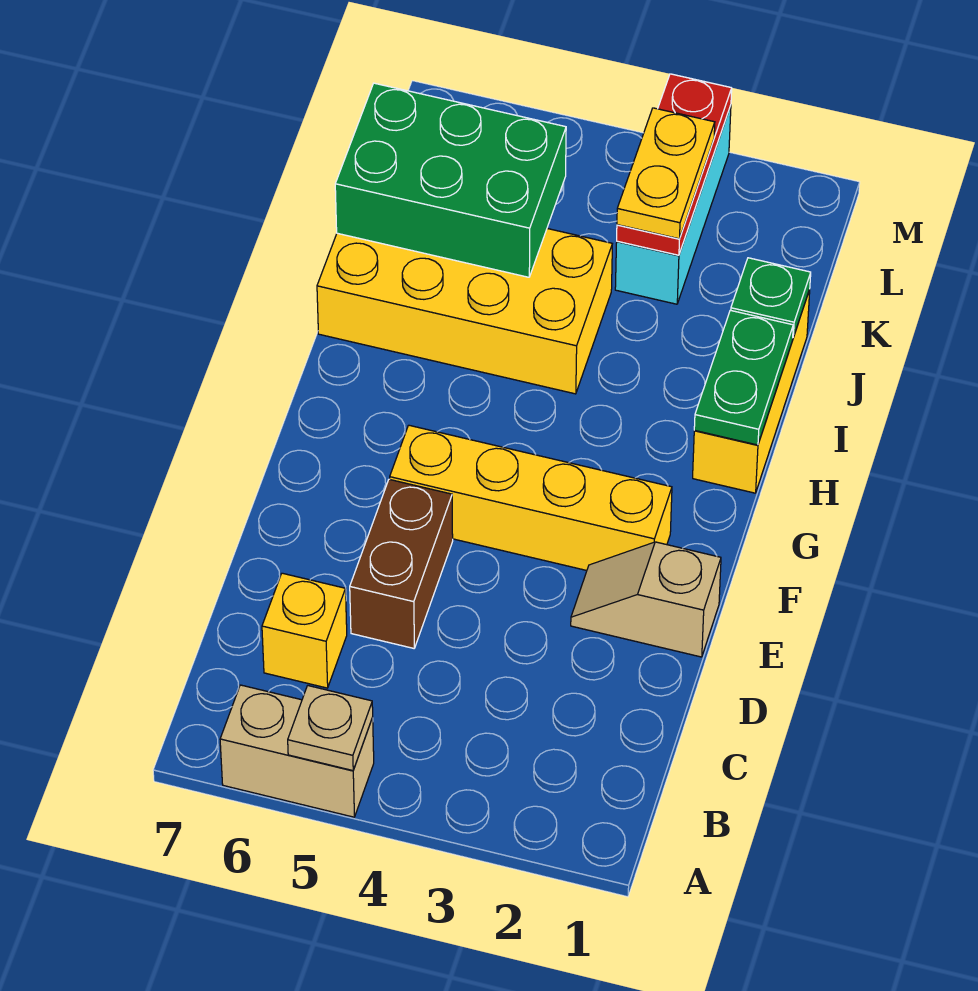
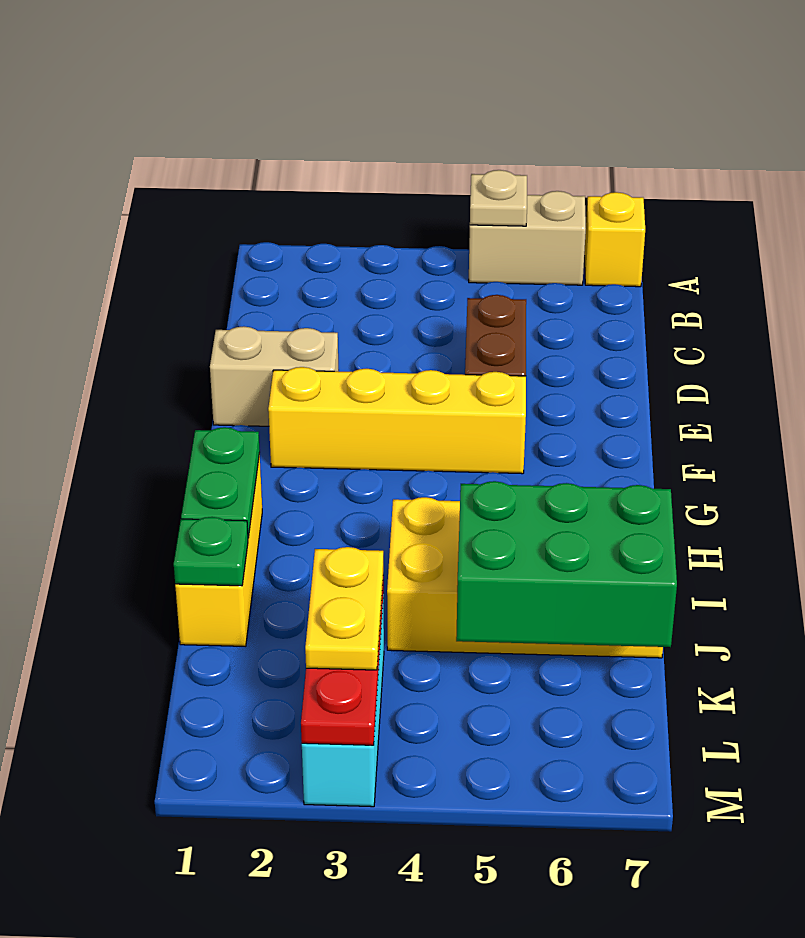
yellow brick C6 level 1 -> yellow brick A7 level 1
tan slope E1:E2 level 1 top 1 -> tan brick E1:E2 level 1

